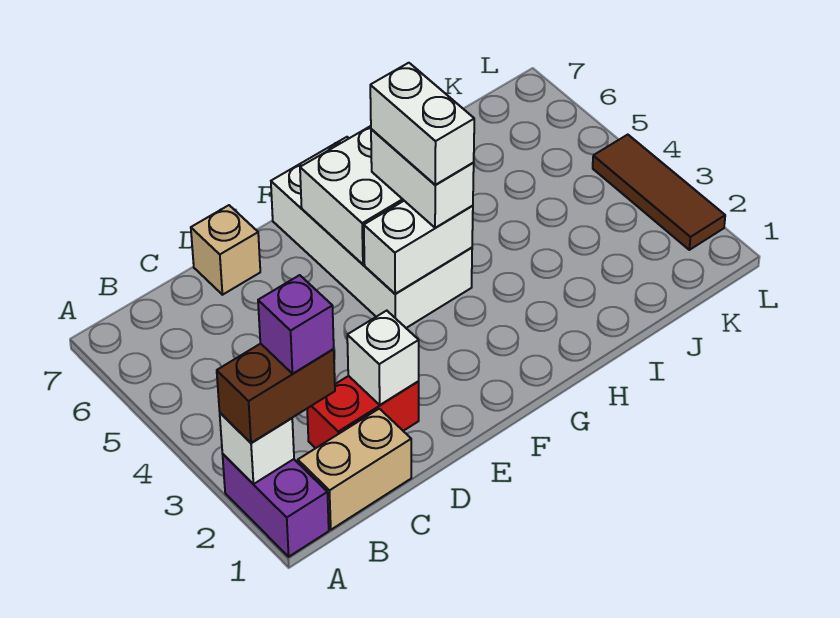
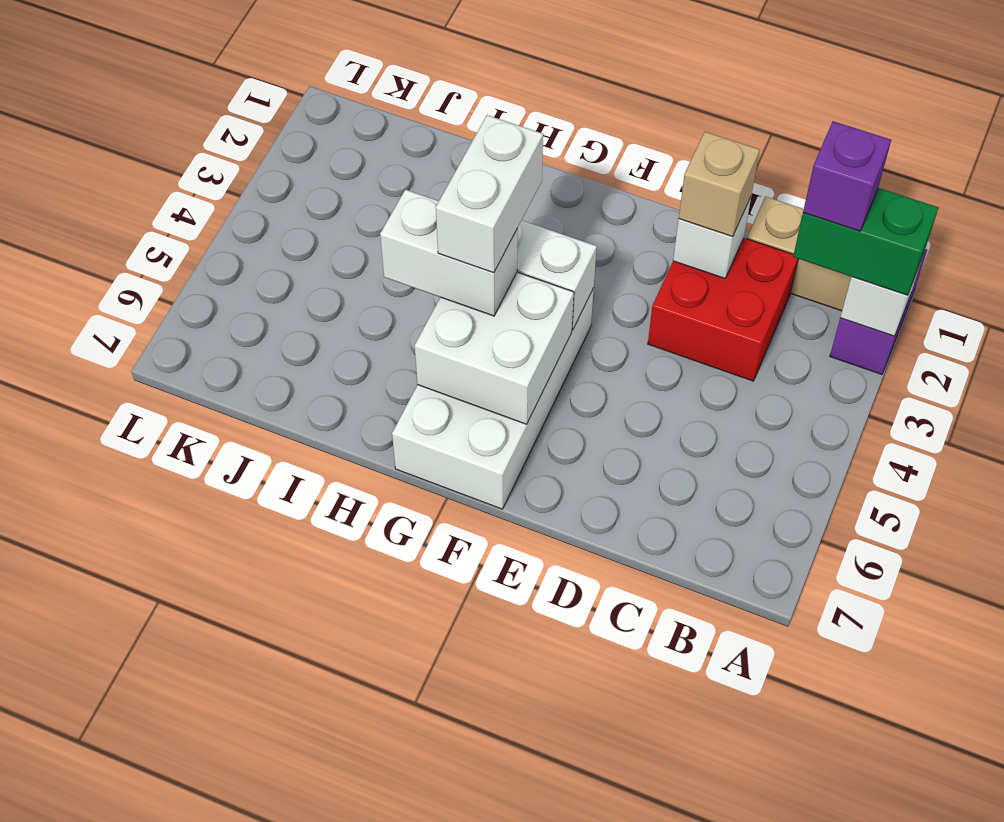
brown brick A2:B2 level 3 -> green brick A2:B2 level 3
red brick C2:D2 level 1 -> red brick C2:D3 level 1
tan brick D7 level 1 -> tan brick D2 level 3
white brick G4:G5 level 3 -> white brick G5:H5 level 3
brown tile L2:L4 level 1 -> none

